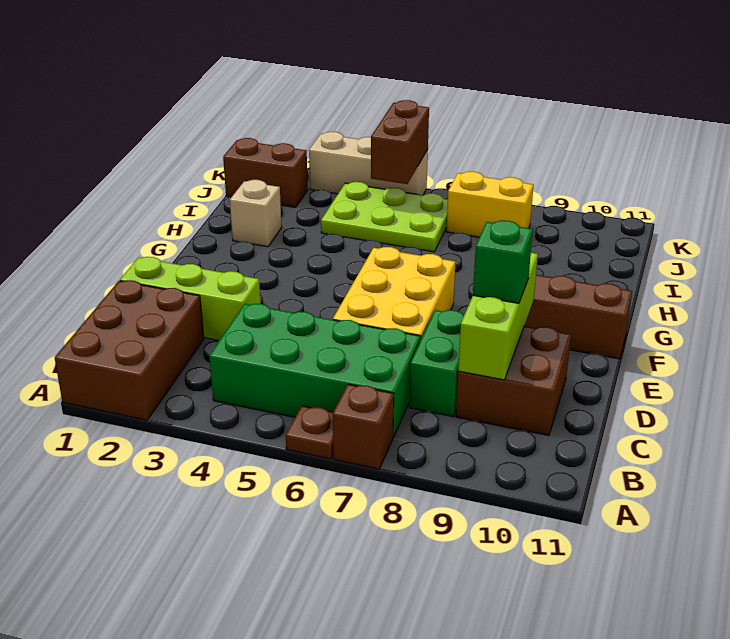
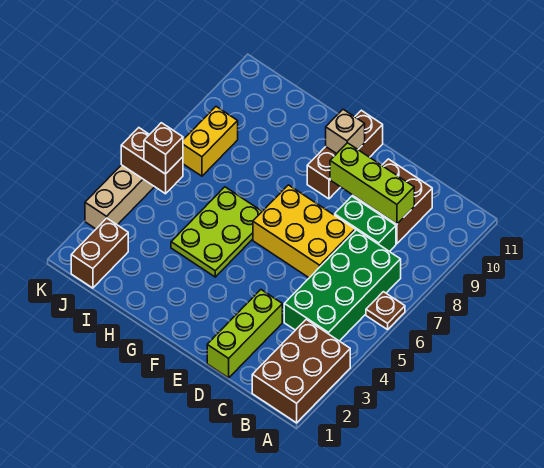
brown brick A1:C2 level 1 -> brown brick A1:B3 level 1
brown brick A7 level 1 -> brown brick J5 level 3
green brick D9 level 3 -> none
tan brick H2 level 1 -> tan brick F10 level 2
lime plate I4:J6 level 1 -> lime plate G4:H6 level 1

